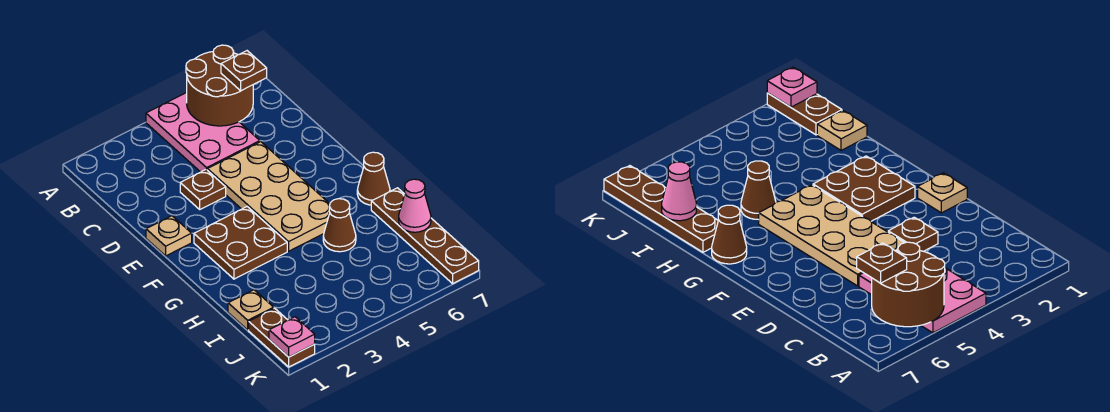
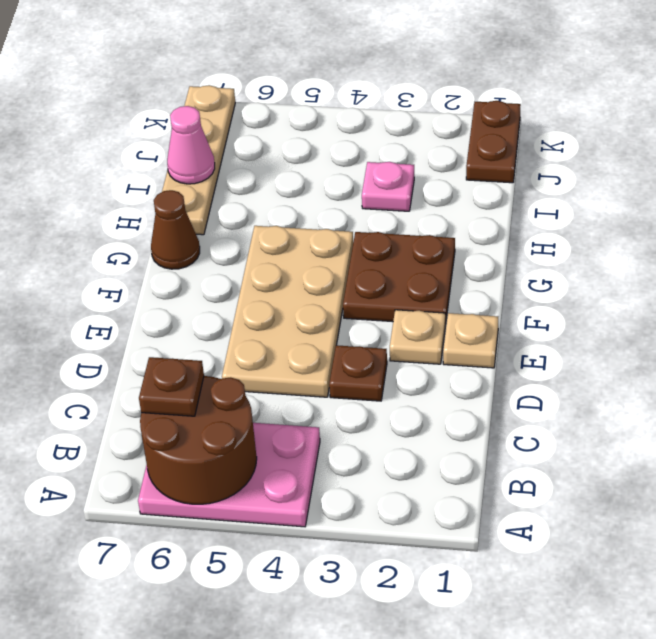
pink plate A4:C5 level 1 -> pink plate A4:B6 level 1
brown cone H5 level 1 -> none
brown plate H7:K7 level 1 -> tan plate H7:K7 level 1
tan plate I1 level 1 -> tan plate E2 level 1
pink plate K1 level 2 -> pink plate I3 level 1

